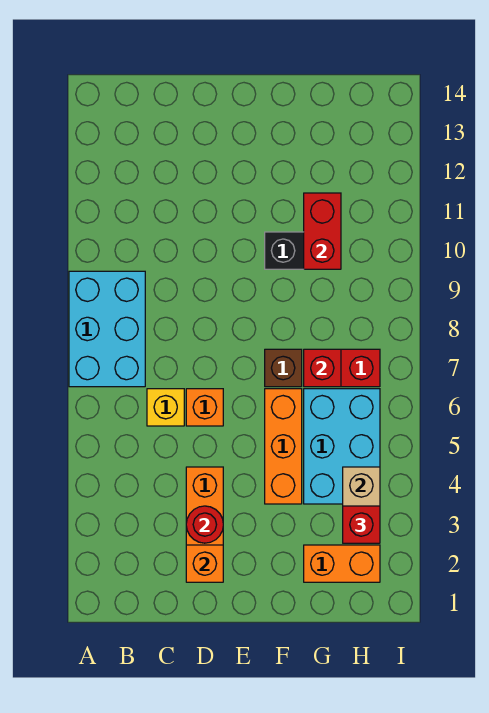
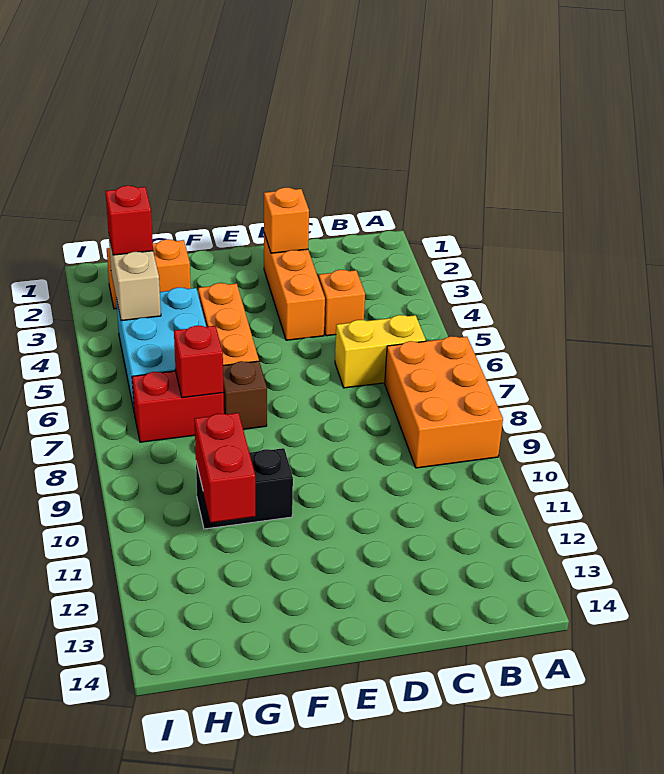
cyan brick A7:B9 level 1 -> orange brick A7:B9 level 1
yellow brick C6 level 1 -> yellow brick B6:C6 level 1
red round brick D3 level 2 -> none
orange brick D6 level 1 -> orange brick C4 level 1

